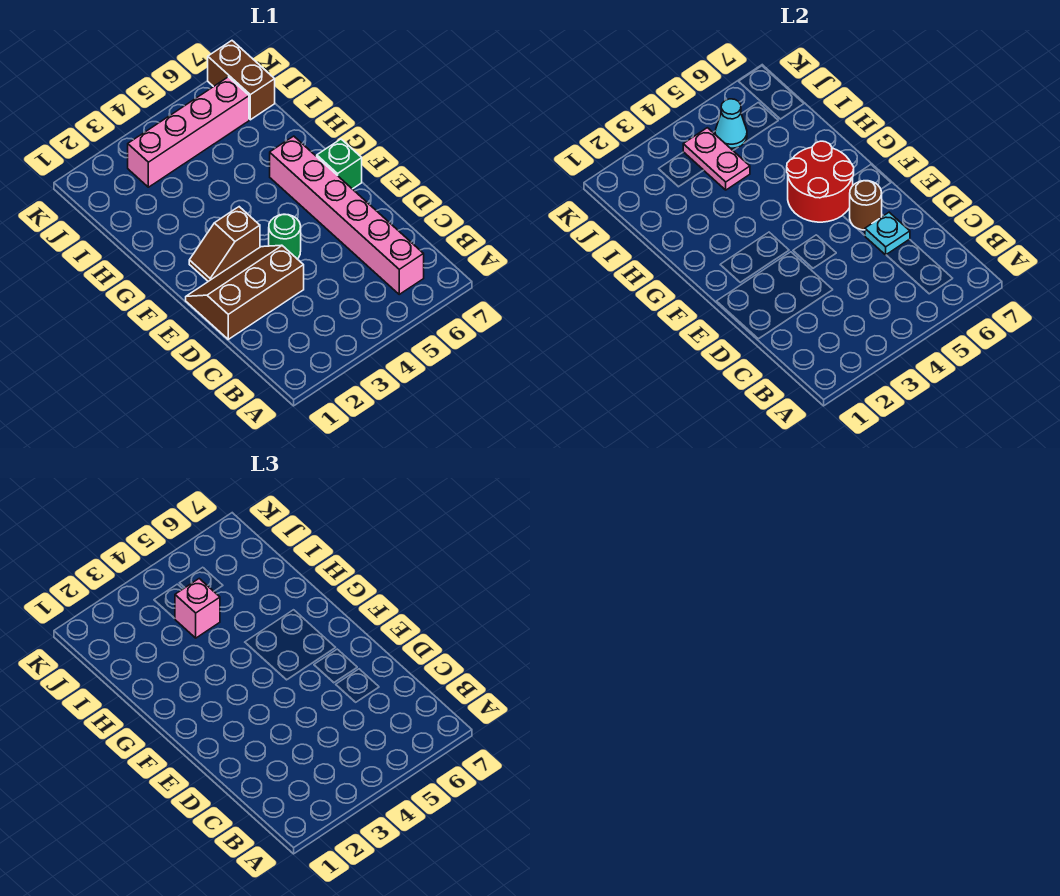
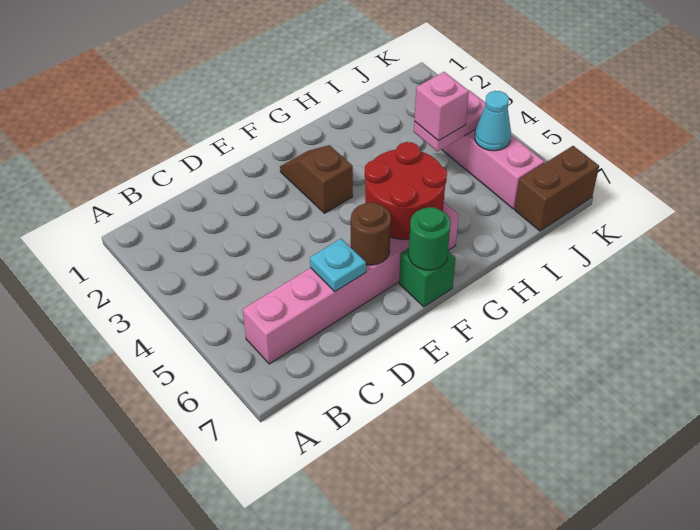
brown slope D1:E3 level 1 top D -> none
green round brick E4 level 1 -> green round brick F7 level 2

